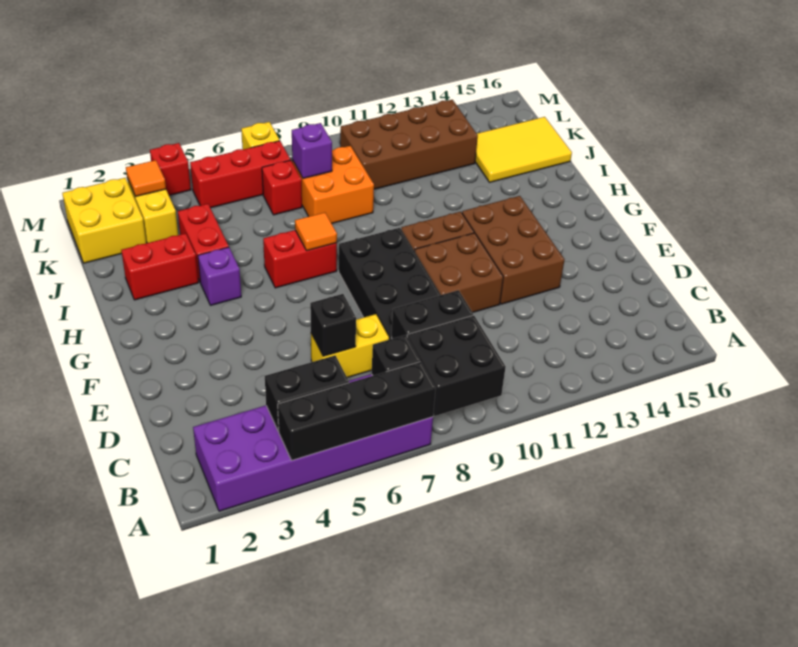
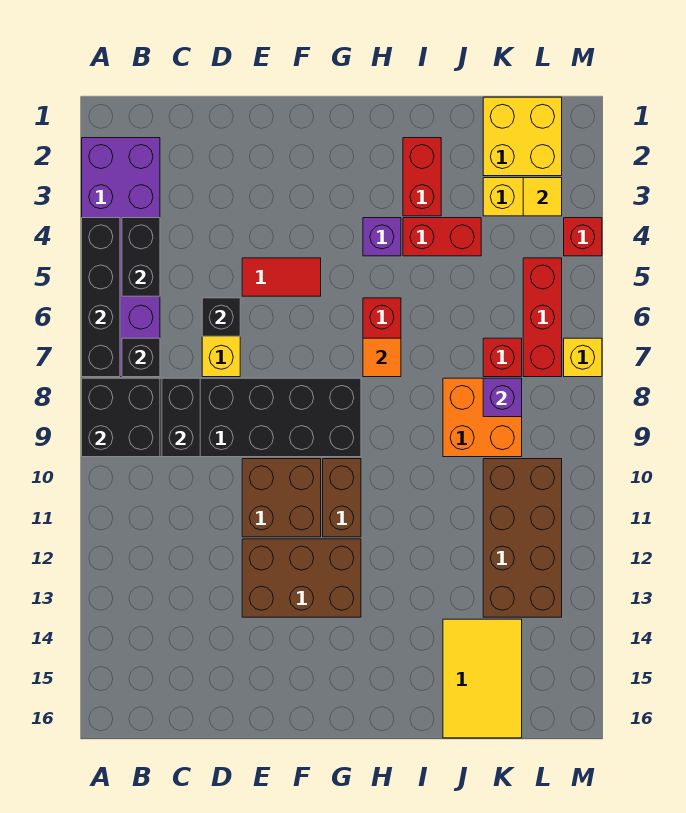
none -> red tile E5:F5 level 1
orange tile L3 level 2 -> yellow tile L3 level 2

